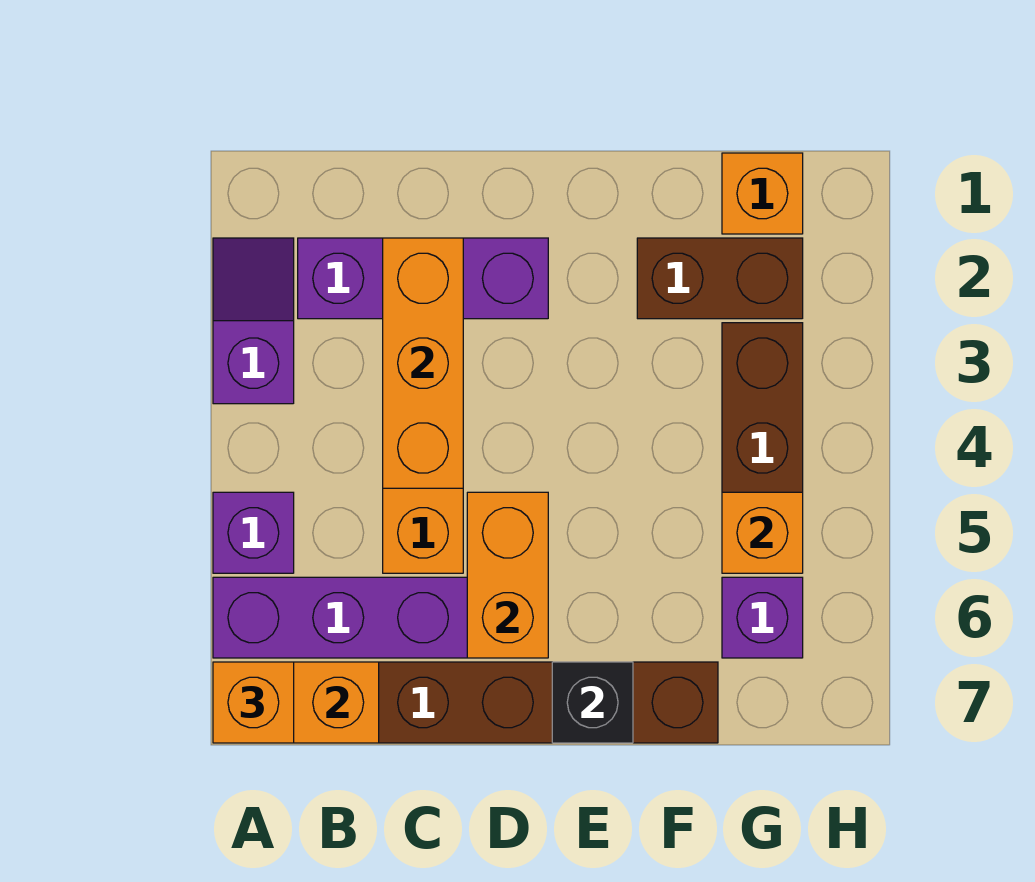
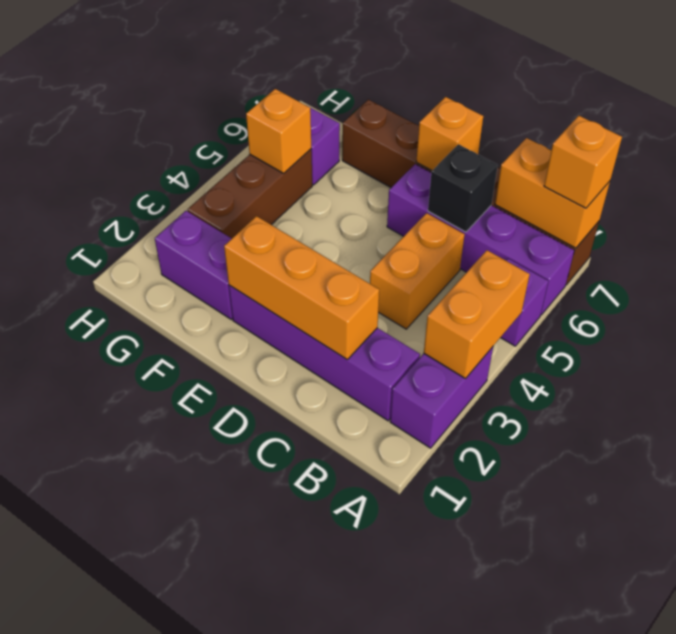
purple slope A2:A3 level 1 top 3 -> purple brick A2:A3 level 1
purple brick B2:D2 level 1 -> purple brick B2:E2 level 1
orange brick C2:C4 level 2 -> orange brick C2:E2 level 2
orange brick D5:D6 level 2 -> orange brick A3:A4 level 2
black brick E7 level 2 -> black brick C6 level 2
brown brick F2:G2 level 1 -> purple brick F2:G2 level 1
orange brick G1 level 1 -> orange brick D7 level 2

